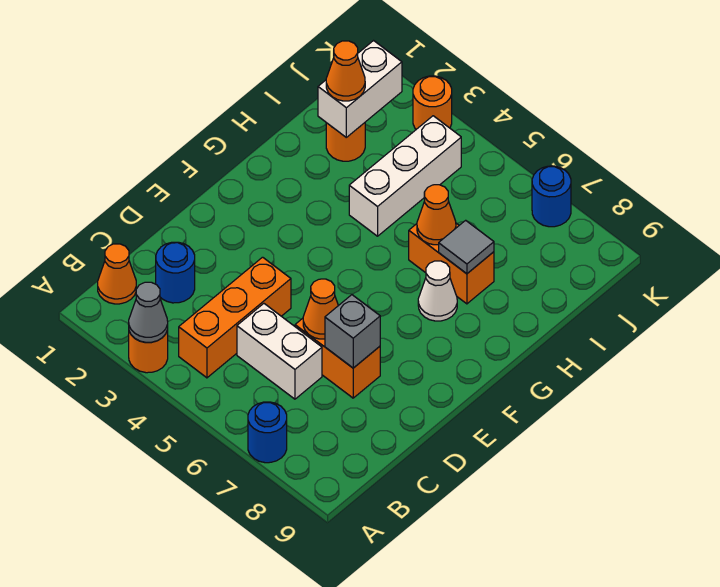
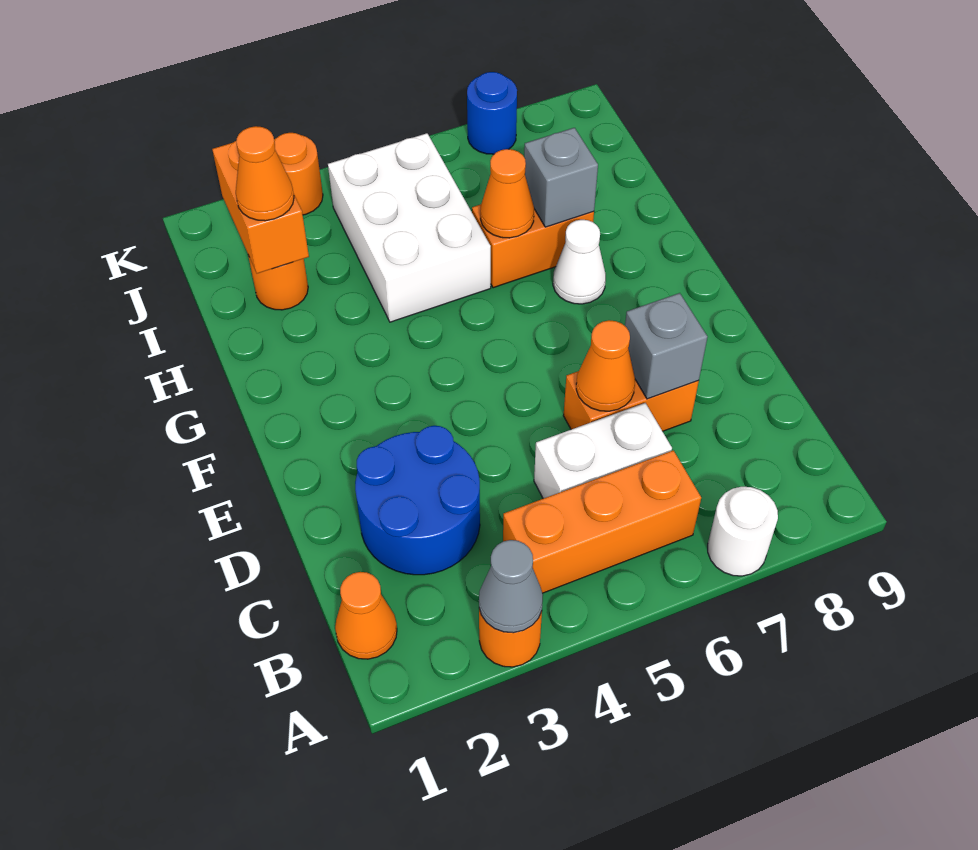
blue round brick A7 level 1 -> white round brick A7 level 1
orange brick B4:D4 level 1 -> orange brick B4:B6 level 1
blue round brick C2 level 1 -> blue round brick C2:D3 level 1
white brick H4:J4 level 1 -> white brick H4:J5 level 1
grey tile H7 level 2 -> grey brick H7 level 2
white brick I2:J2 level 2 -> orange brick I2:J2 level 2

